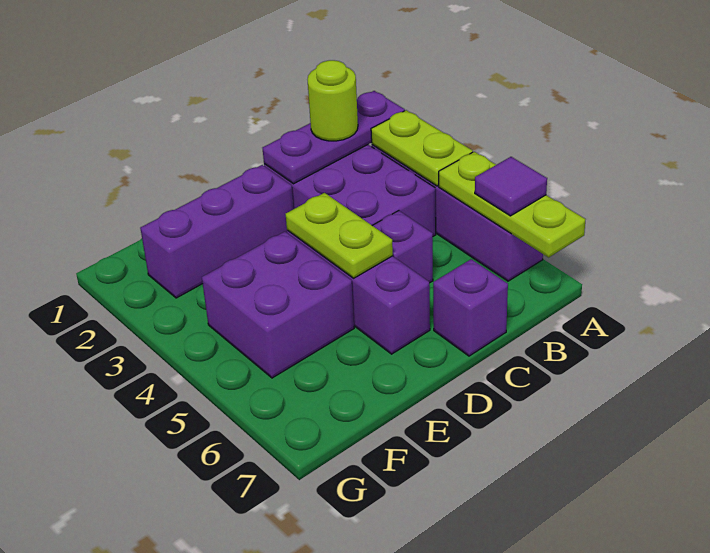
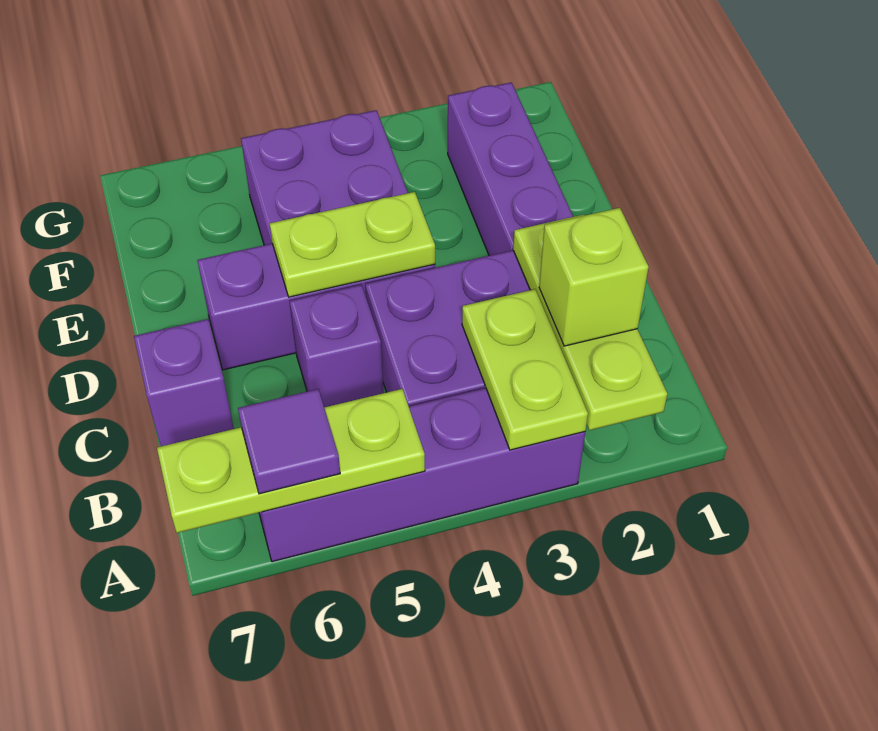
purple plate A2:C2 level 2 -> lime plate A2:C2 level 2
lime plate A3:A4 level 2 -> lime plate A3:B3 level 2
lime round brick B2 level 3 -> lime brick B2 level 3

